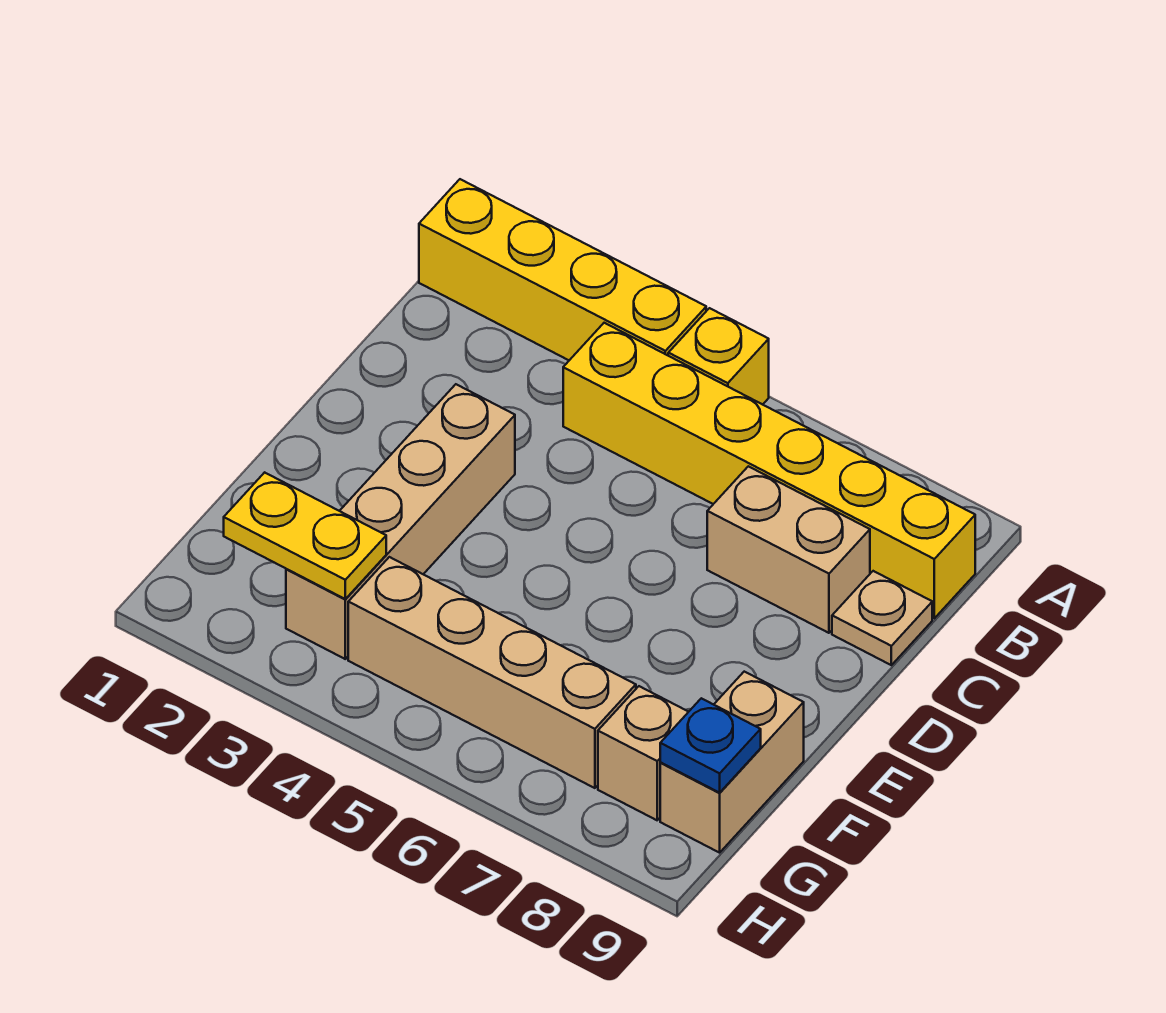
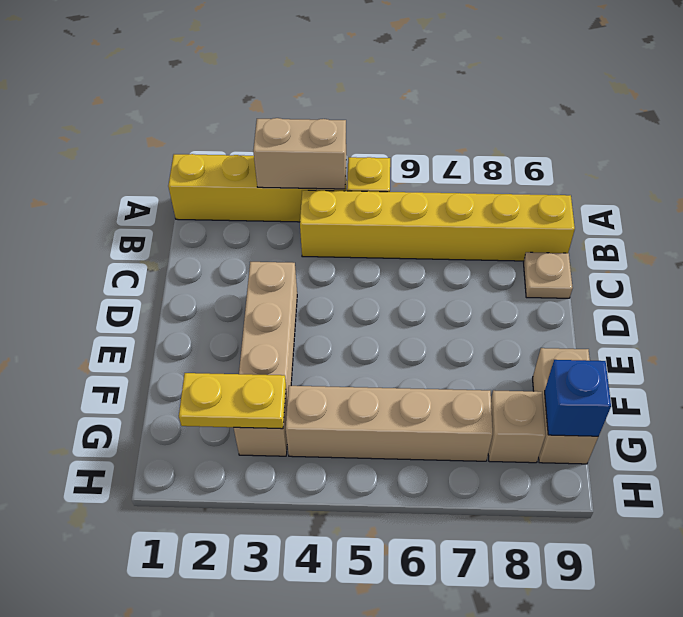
tan brick C7:C8 level 1 -> tan brick A3:A4 level 2
blue plate G9 level 2 -> blue brick G9 level 2

